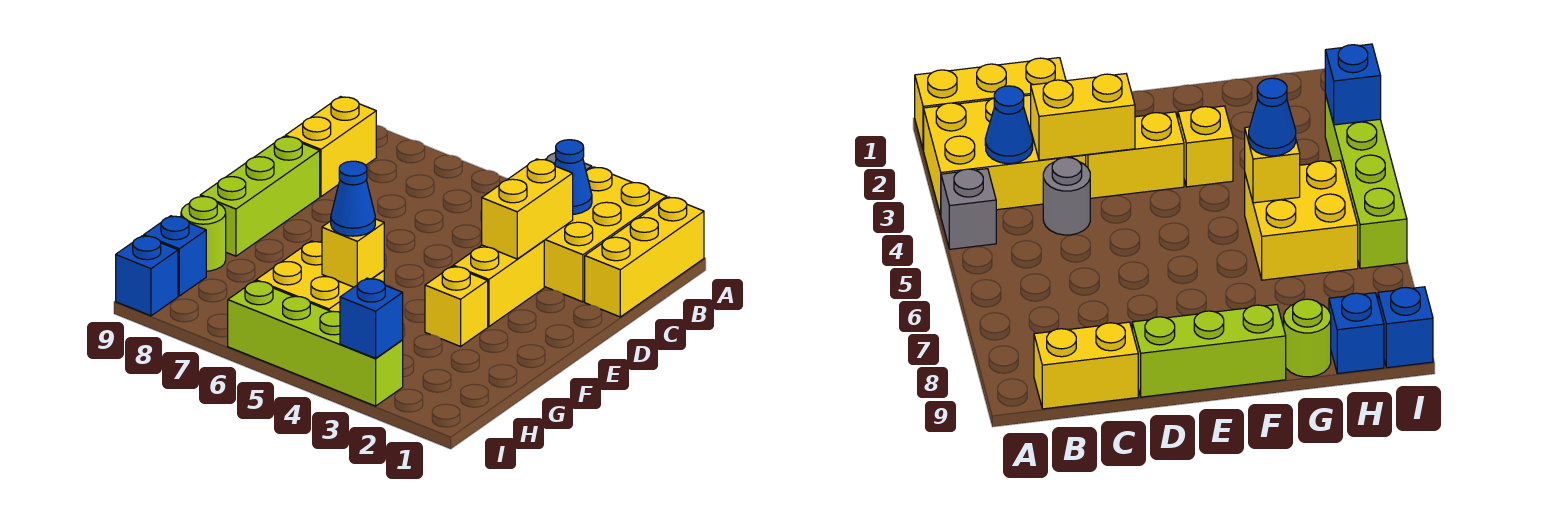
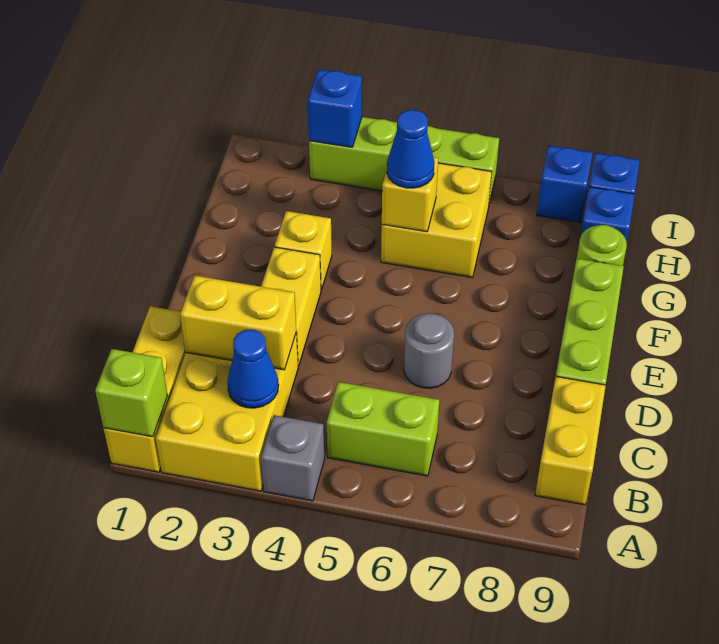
none -> lime brick A1 level 2
none -> lime brick B5:B6 level 1
yellow brick C3:D3 level 2 -> yellow brick C2:C3 level 2
grey round brick C4 level 1 -> grey round brick D6 level 1
none -> blue brick I8 level 1

